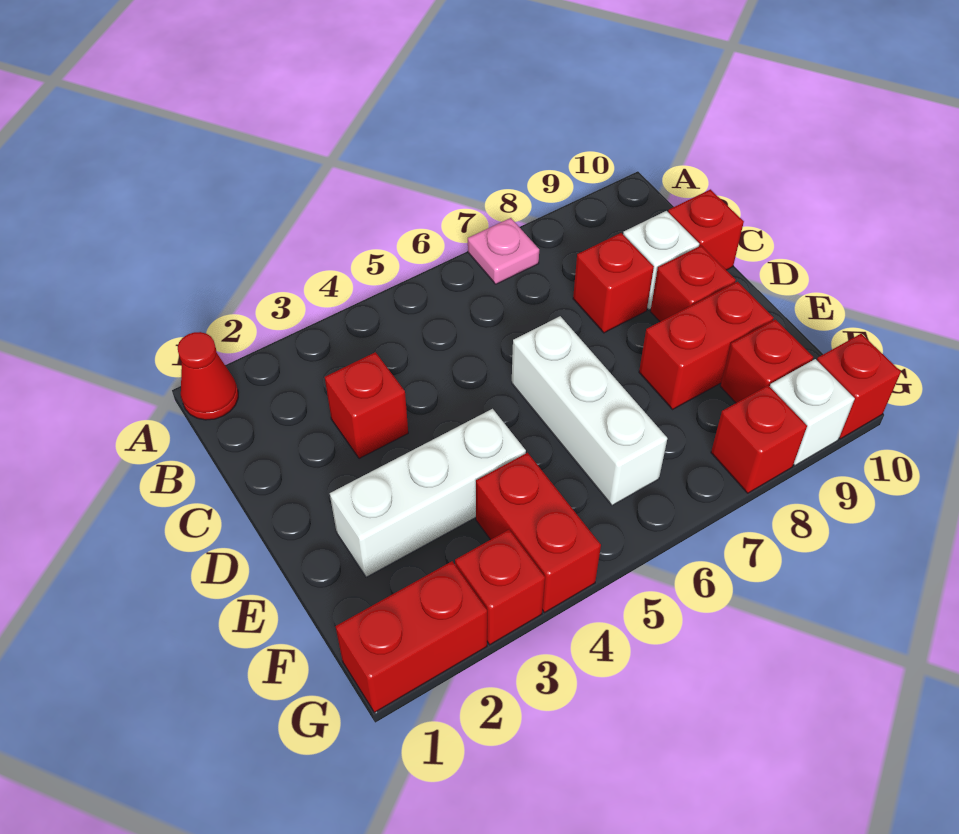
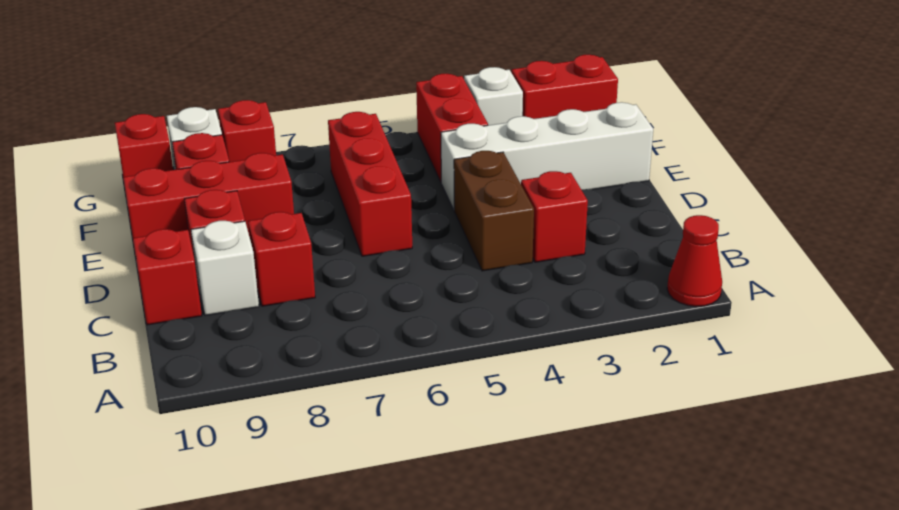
pink plate A7 level 1 -> none
none -> brown brick C4:D4 level 1
white brick D6:F6 level 1 -> red brick D6:F6 level 1
white brick E2:E4 level 1 -> white brick E1:E4 level 1
red brick E8:E9 level 1 -> red brick E8:E10 level 1
red brick G3 level 1 -> white brick G3 level 1

